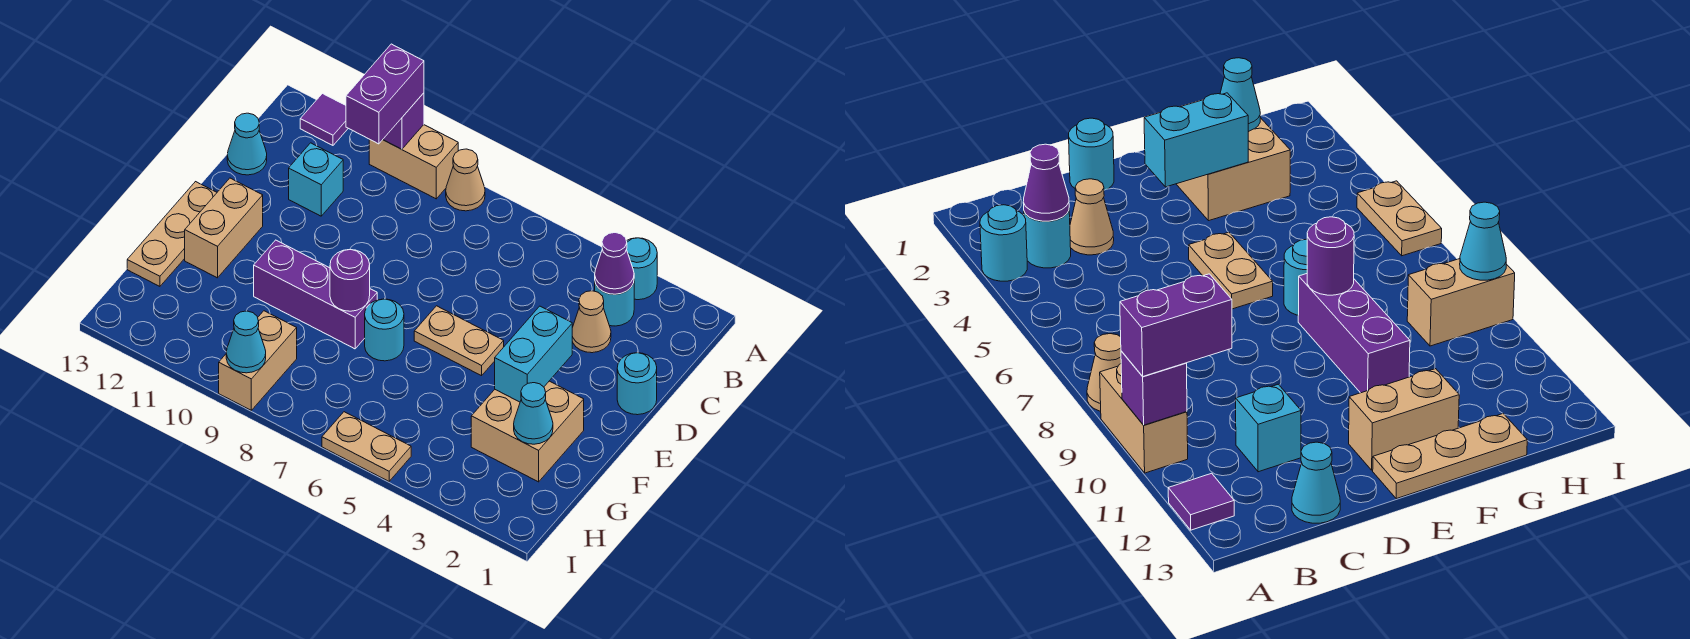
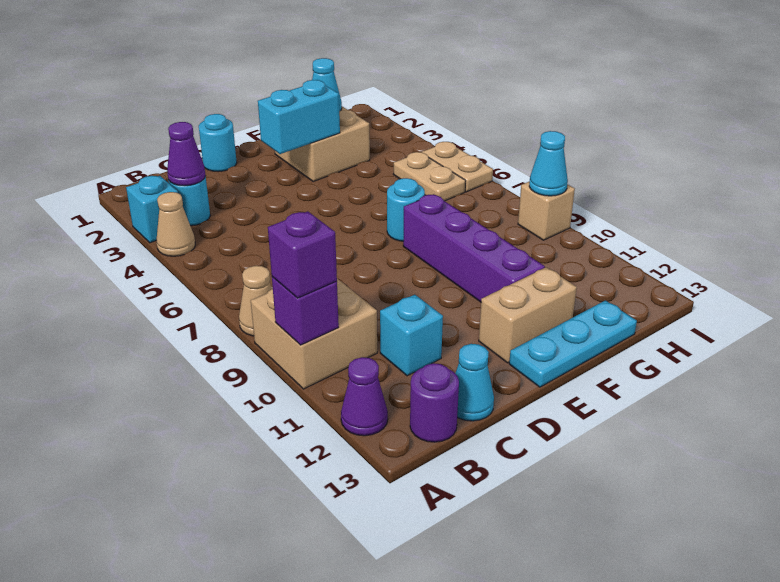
cyan round brick A3 level 1 -> cyan brick A3 level 1
tan brick A9:A10 level 1 -> tan brick A9:B10 level 1
purple brick A10:B10 level 3 -> purple brick A10 level 3
purple tile A12 level 1 -> purple cone A12 level 1
tan cone C3 level 1 -> tan cone A4 level 1
tan plate E5:E6 level 1 -> tan plate H5:H6 level 1
tan plate E13:G13 level 1 -> cyan plate E13:G13 level 1
purple brick F8:F10 level 1 -> purple brick F8:F11 level 1
purple round brick F8 level 2 -> purple round brick B13 level 1
tan brick H9:I9 level 1 -> tan brick I9 level 1

